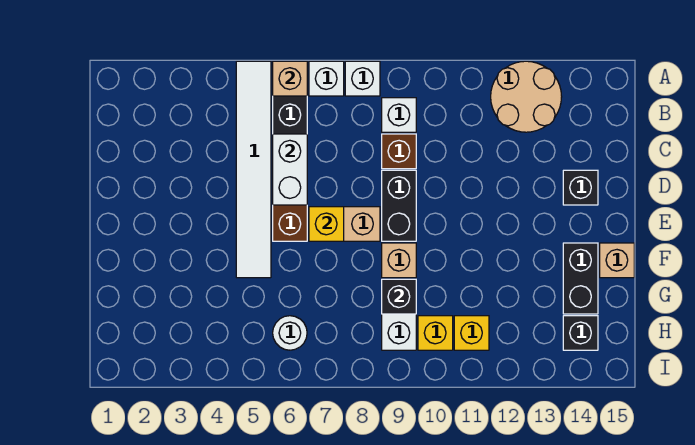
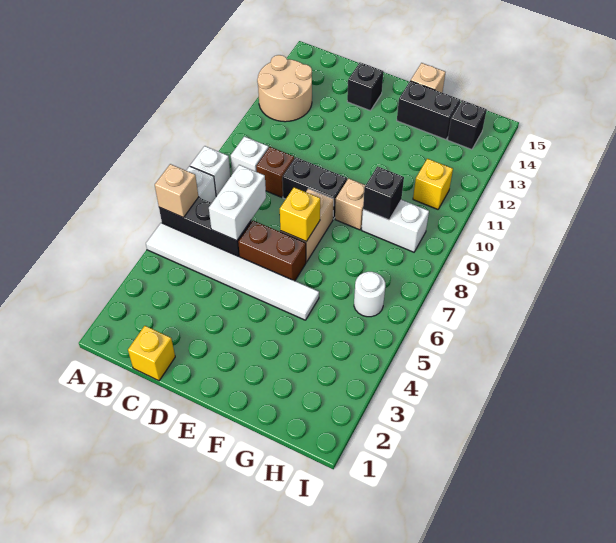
white brick C6:D6 level 2 -> white brick C6:C7 level 2
yellow brick H10 level 1 -> yellow brick C1 level 1

